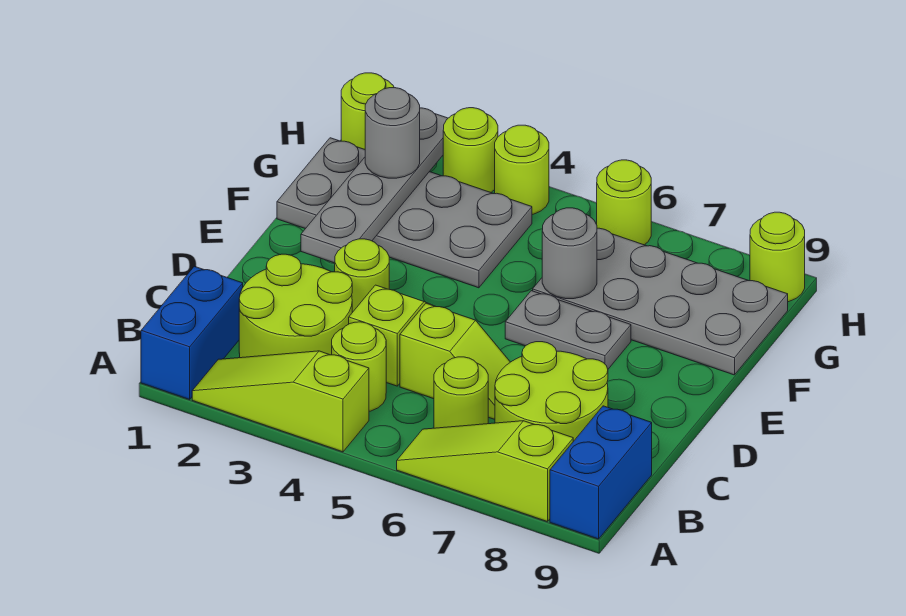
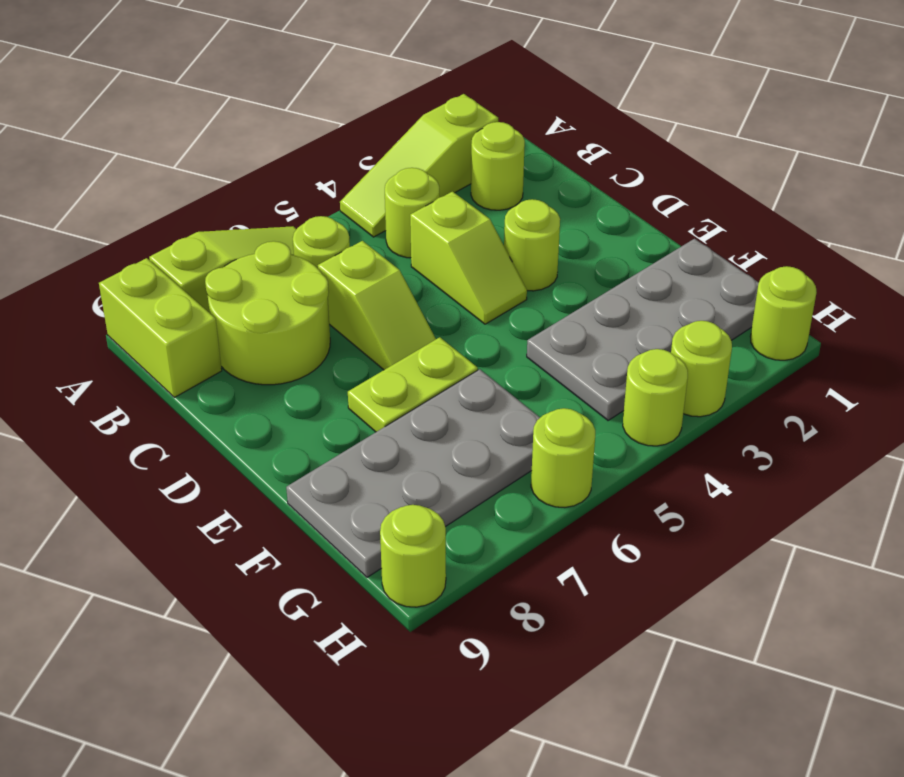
blue brick A1:B1 level 1 -> none
lime slope A2:A4 level 1 top 4 -> lime slope A2:A4 level 1 top 2
blue brick A9:B9 level 1 -> lime brick A9:B9 level 1
lime round brick B2:C3 level 1 -> lime round brick B2 level 1
lime slope C5:C6 level 1 top 5 -> lime slope C6:D6 level 1 top C
grey plate E2:H2 level 2 -> none
grey plate E6:E7 level 1 -> lime plate E6:E7 level 1
grey round brick F6 level 2 -> none
grey round brick G2 level 3 -> none

